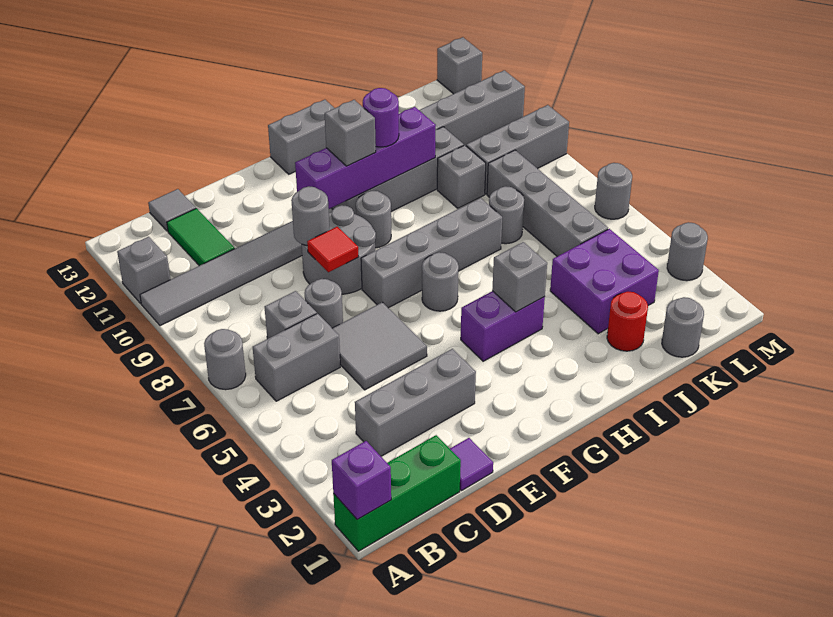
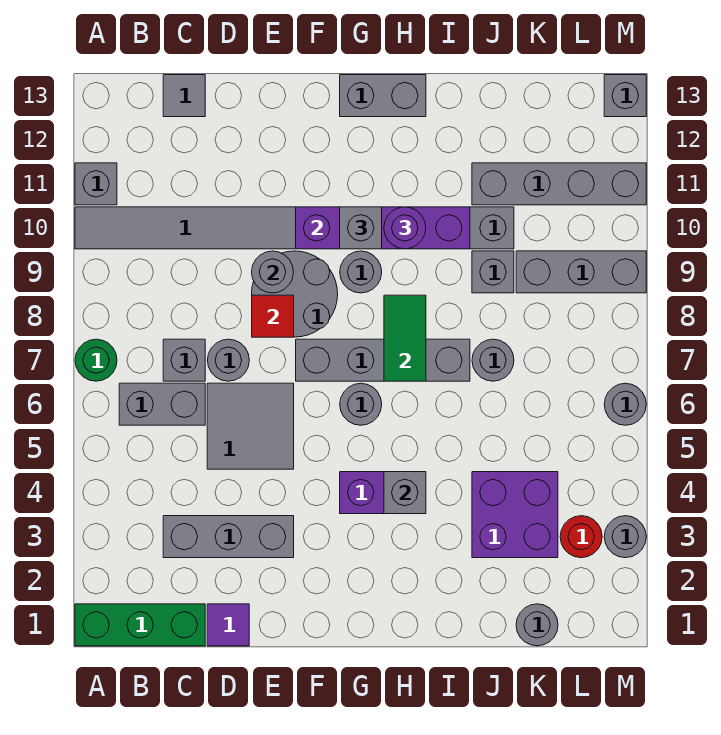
purple brick A1 level 2 -> none
grey round brick A7 level 1 -> green round brick A7 level 1
green tile C11:C12 level 1 -> green tile H7:H8 level 2
red round brick J2 level 1 -> red round brick L3 level 1
grey brick K5:K8 level 1 -> none

